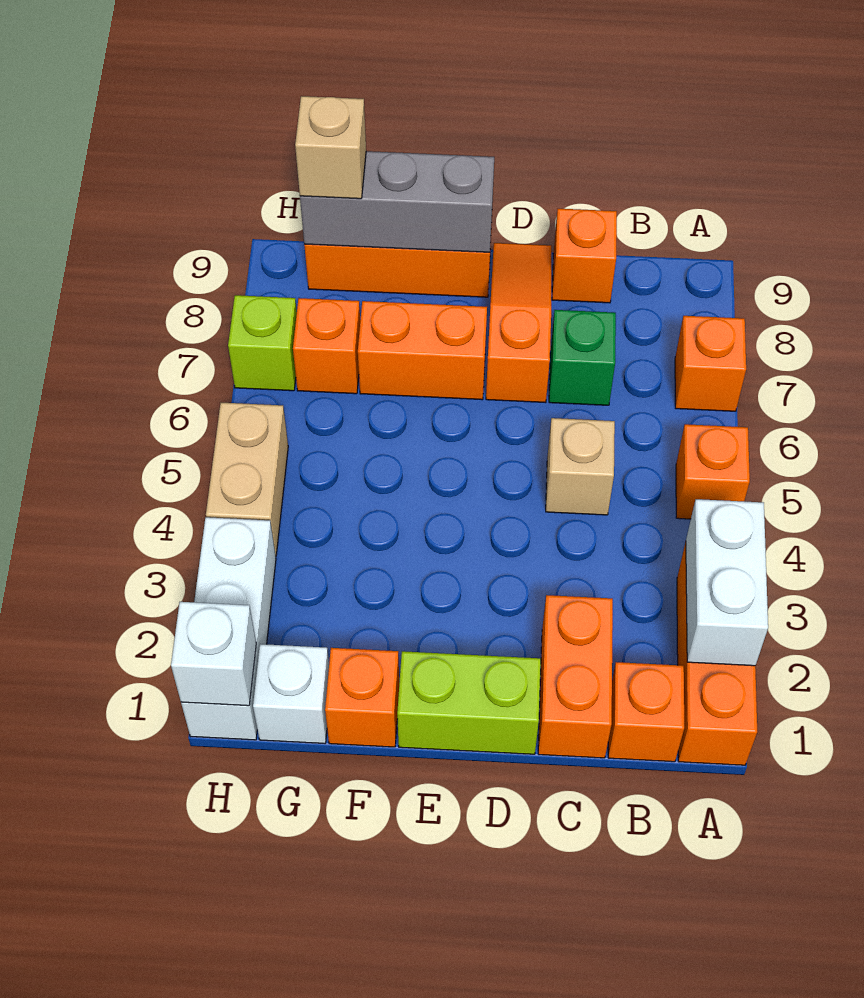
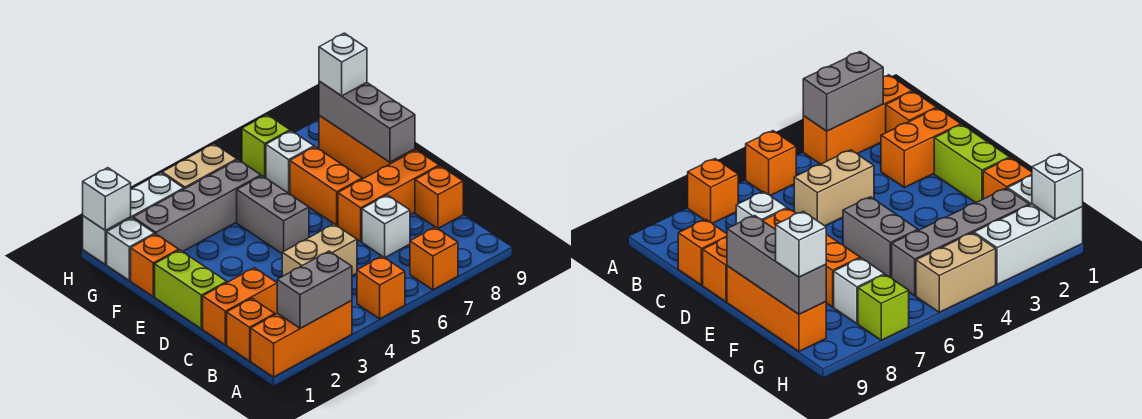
white brick A2:A3 level 2 -> grey brick A2:A3 level 2
tan brick C5 level 1 -> tan brick C4:C5 level 1
green brick C7 level 1 -> white brick C7 level 1
orange slope D7:D9 level 1 top 7 -> orange brick D7:D9 level 1
none -> grey brick E5:F5 level 1
none -> grey brick G2:G5 level 1
orange brick G7 level 1 -> white brick G7 level 1
tan brick G9 level 3 -> white brick G9 level 3

